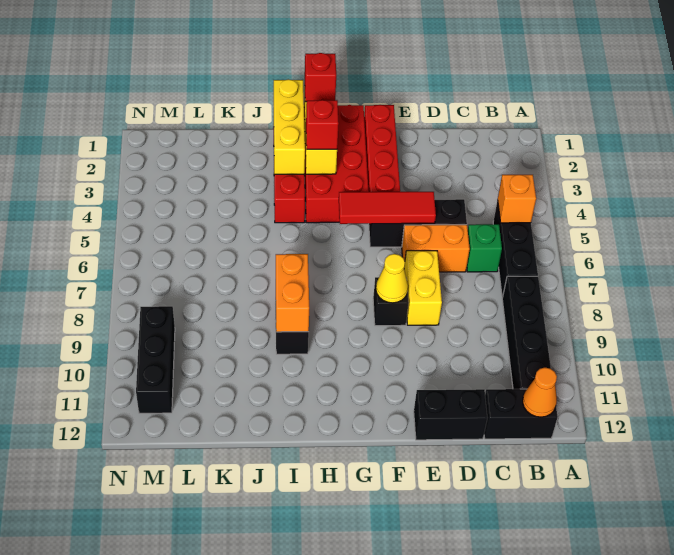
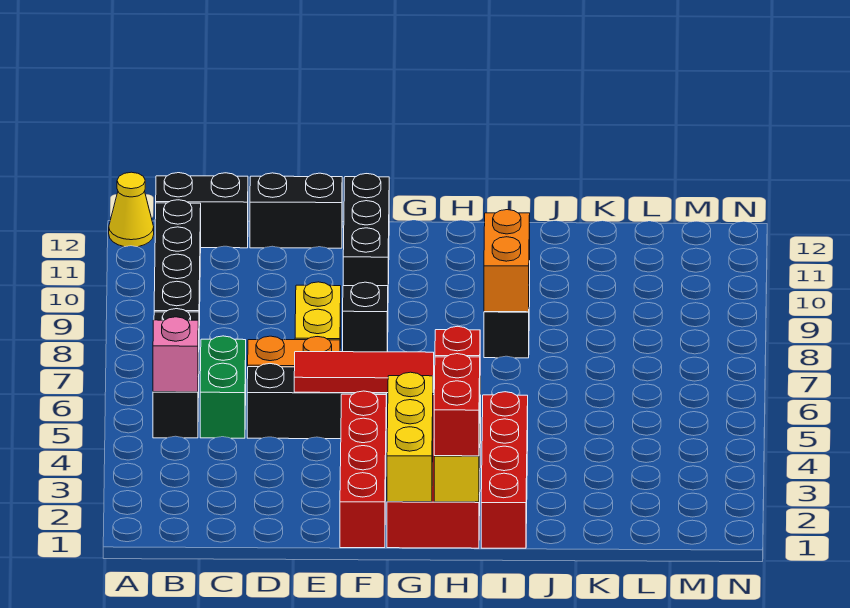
orange brick B5 level 2 -> pink brick B5 level 2
orange cone B12 level 2 -> none
green brick C6 level 1 -> green brick C5:C6 level 1
yellow cone F8 level 2 -> yellow cone A12 level 1
red brick H1 level 3 -> red brick H1:H2 level 3
yellow brick I1:I3 level 2 -> yellow brick G1:G3 level 2
black brick M9:M11 level 1 -> black brick F10:F12 level 1

